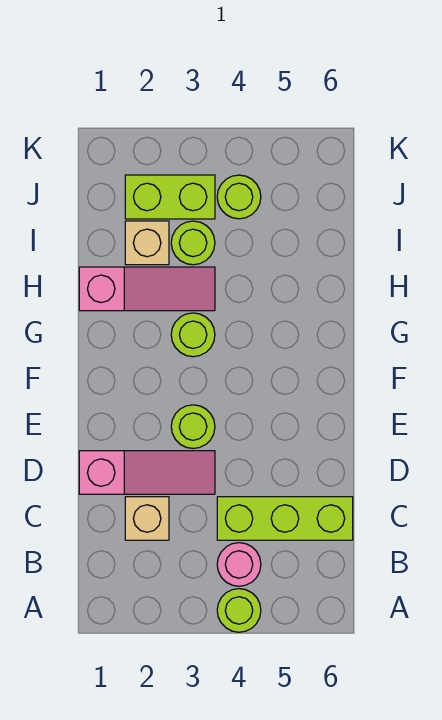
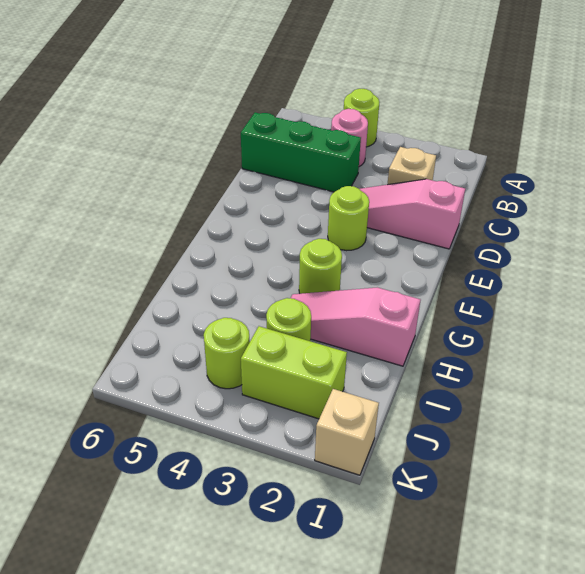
lime brick C4:C6 level 1 -> green brick C4:C6 level 1
tan brick I2 level 1 -> tan brick K1 level 1

